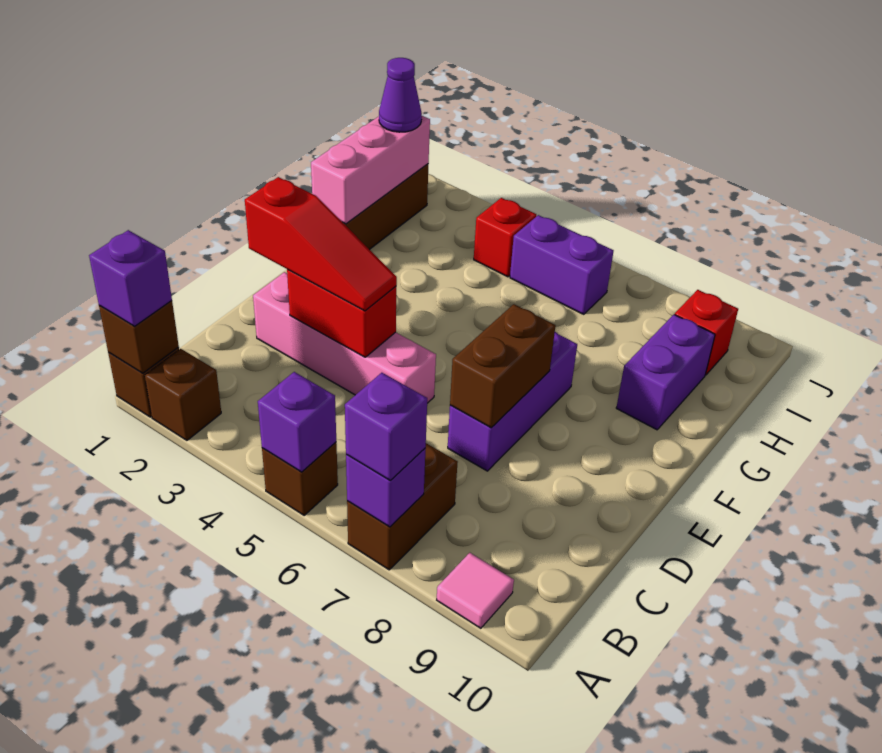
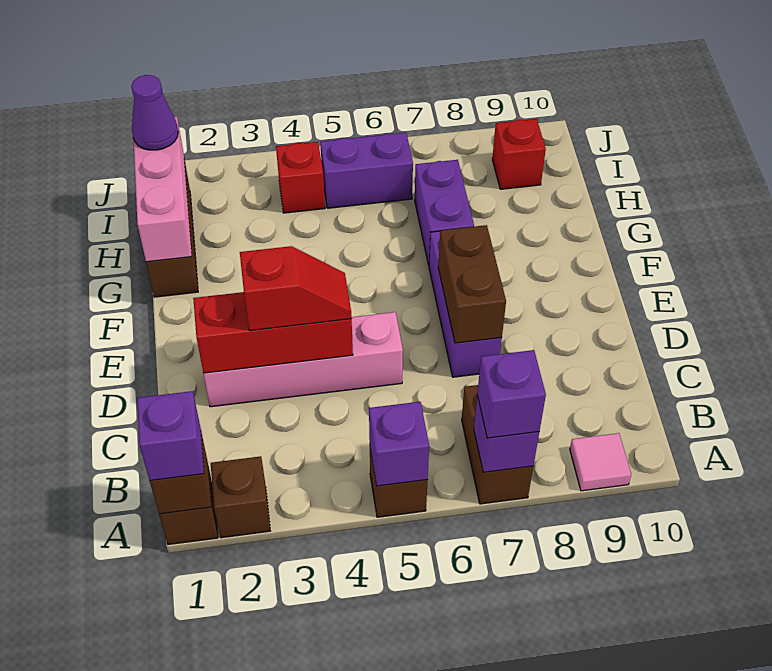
red slope D2:D4 level 3 top 2 -> red slope D3:D4 level 3 top 3
red brick D3:D4 level 2 -> red brick D2:D4 level 2
purple brick G9:H9 level 1 -> purple brick G7:H7 level 1

